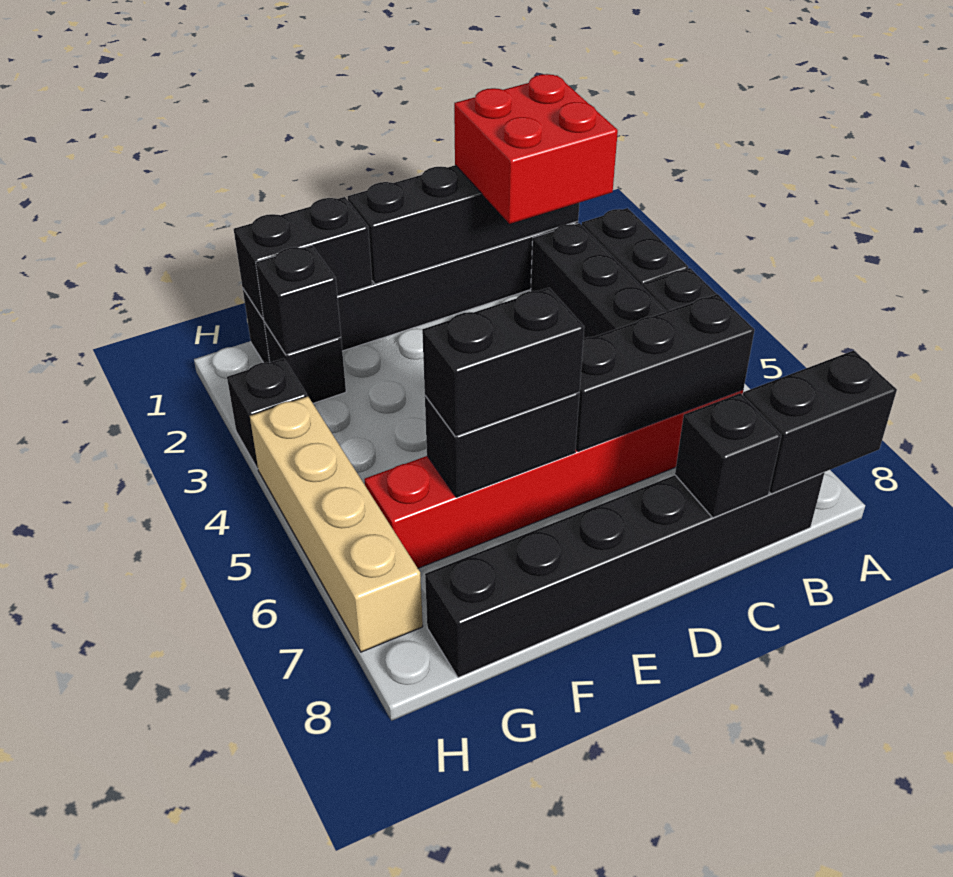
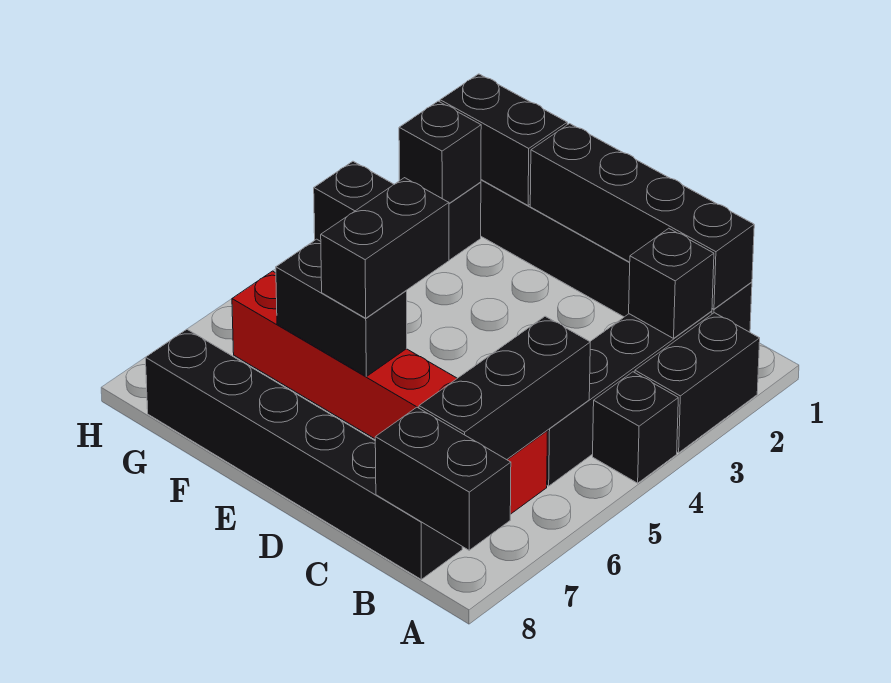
red brick B1:C2 level 3 -> none
black brick B6:D6 level 2 -> black brick B5:B7 level 2
black brick C8 level 2 -> black brick B2 level 2
black brick E6:F6 level 3 -> black brick E5:E6 level 3
tan brick H4:H7 level 1 -> none

